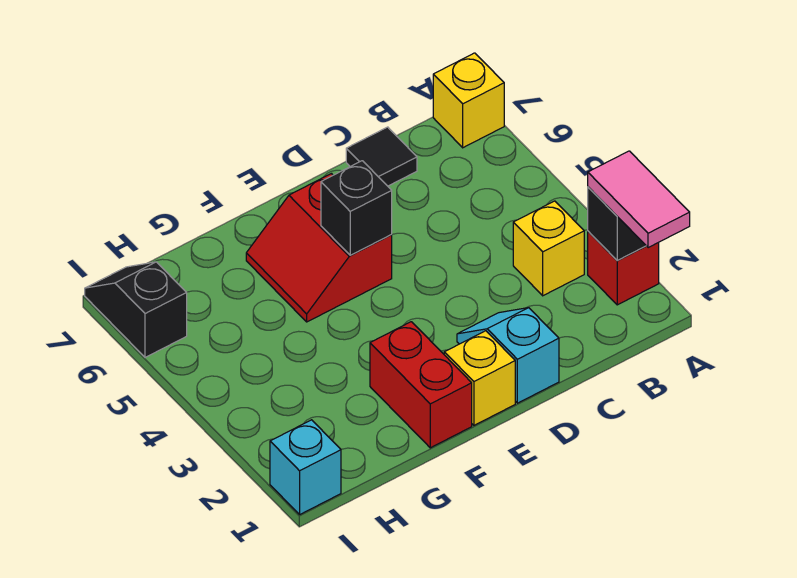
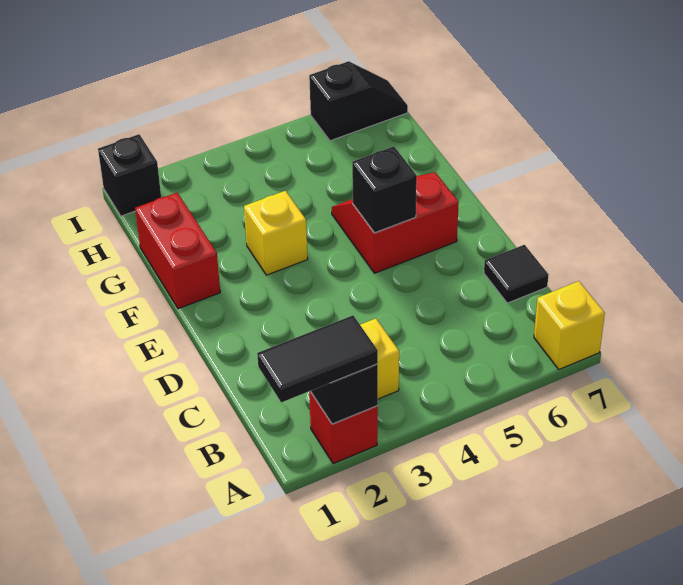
pink tile A1:A2 level 3 -> black tile A1:A2 level 3
cyan slope D1:D2 level 1 top 1 -> none
yellow brick E1 level 1 -> yellow brick F3 level 1
red brick F1:F2 level 1 -> red brick F1:G1 level 1
cyan brick I1 level 1 -> black brick I1 level 1

